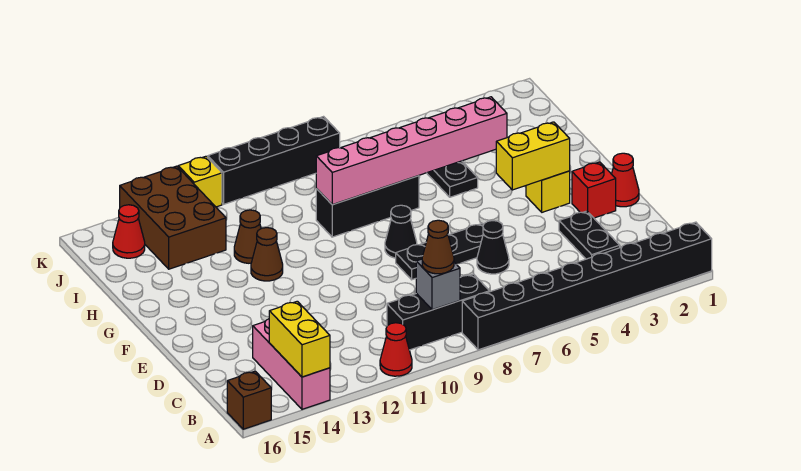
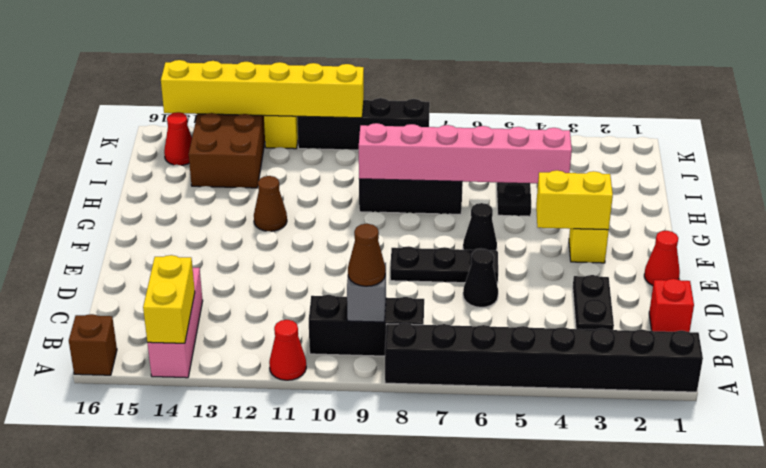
red brick E2 level 1 -> red brick C1 level 1
black cone F8 level 1 -> black cone F6 level 1
brown cone H12 level 1 -> none
none -> yellow brick K10:K15 level 2

